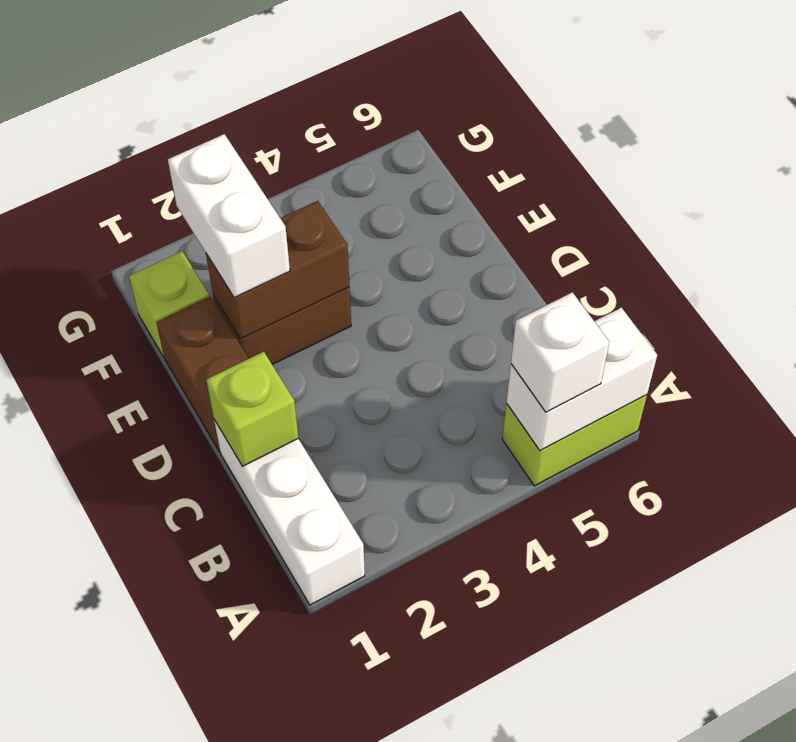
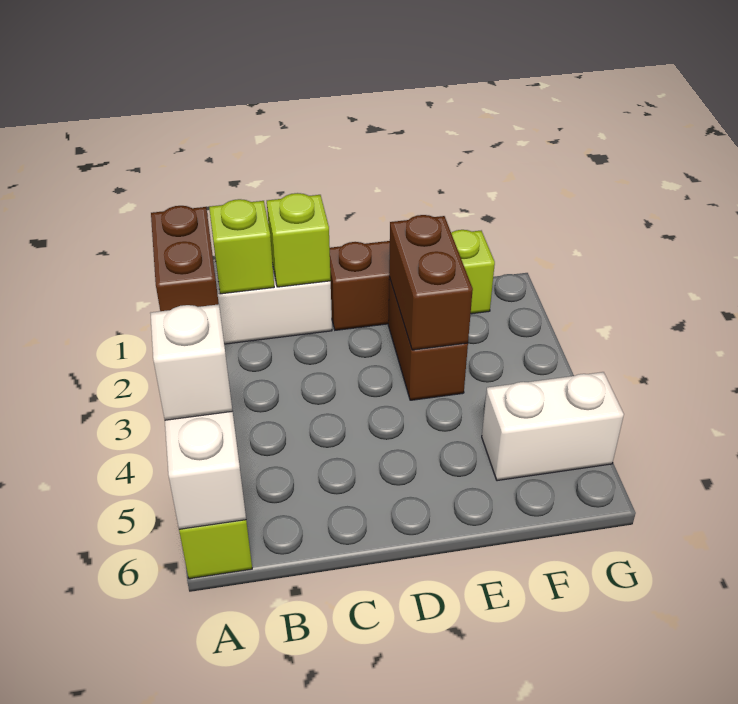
none -> brown brick A1:A2 level 2
none -> lime brick B1 level 2
white brick E2:F2 level 3 -> white brick F5:G5 level 1

